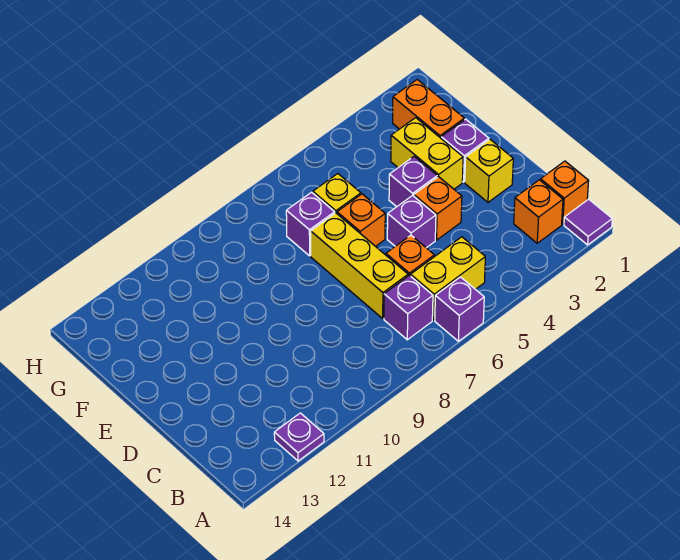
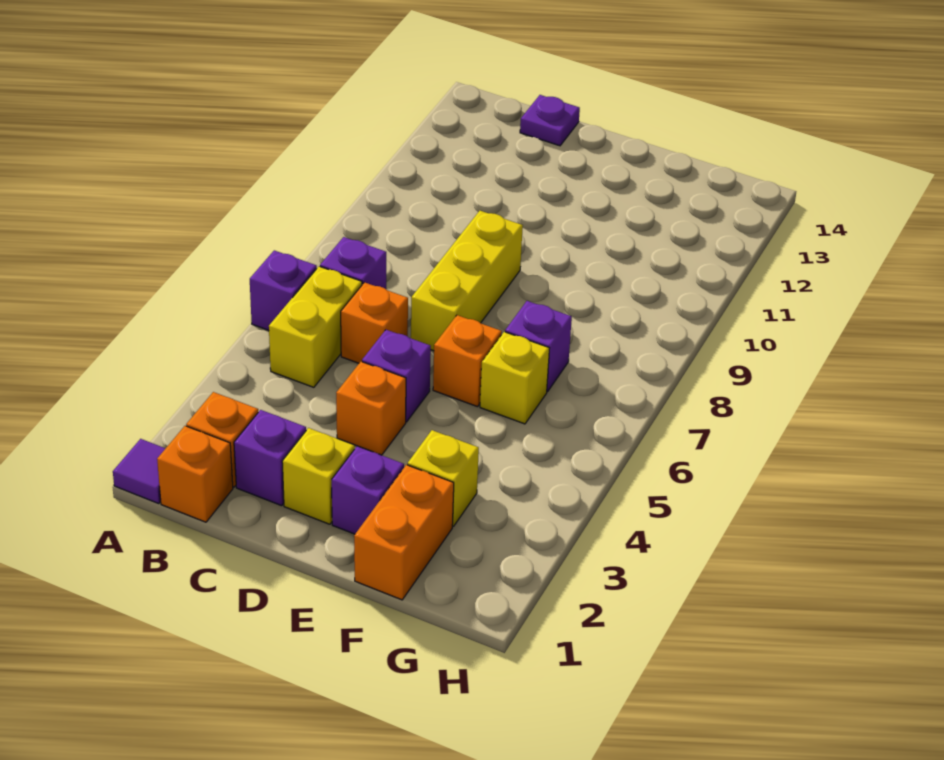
purple plate A12 level 1 -> purple plate C14 level 1
yellow brick C7:E7 level 1 -> yellow brick D7:D9 level 1
yellow brick E3:F3 level 1 -> yellow brick F3 level 1
purple brick E4 level 1 -> purple brick C2 level 1
orange brick F2:G2 level 1 -> orange brick F1:F2 level 1

